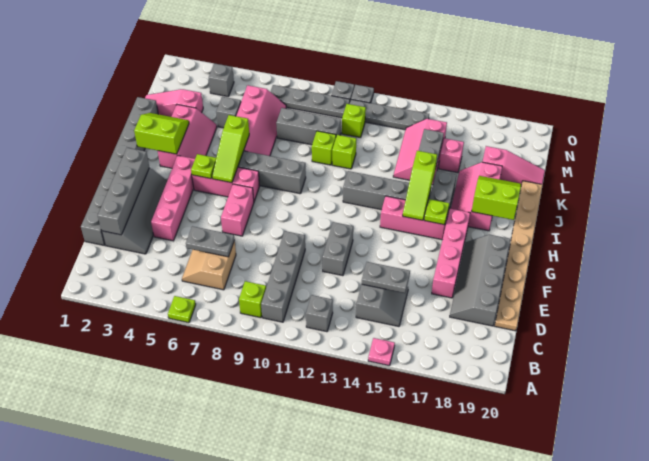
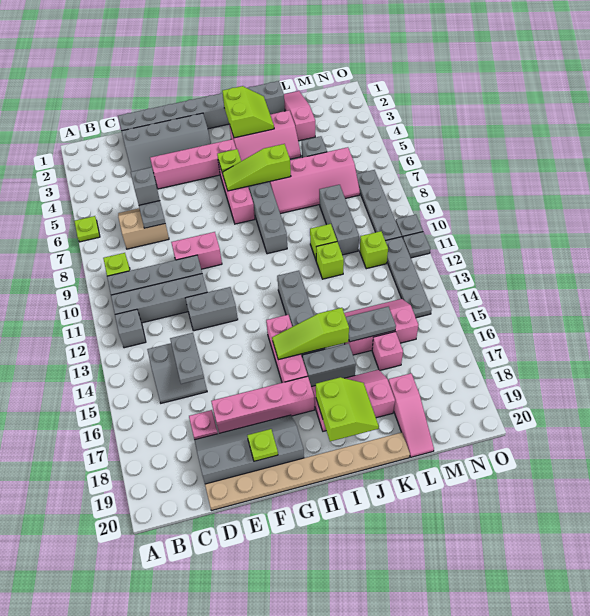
pink plate A15 level 1 -> pink plate D17 level 1
grey brick D2:G2 level 2 -> grey brick B11:E11 level 1
pink brick F7:G7 level 1 -> pink brick E9:F9 level 1
lime plate H16 level 2 -> lime plate F19 level 2
grey brick N4 level 1 -> grey brick D6 level 3

